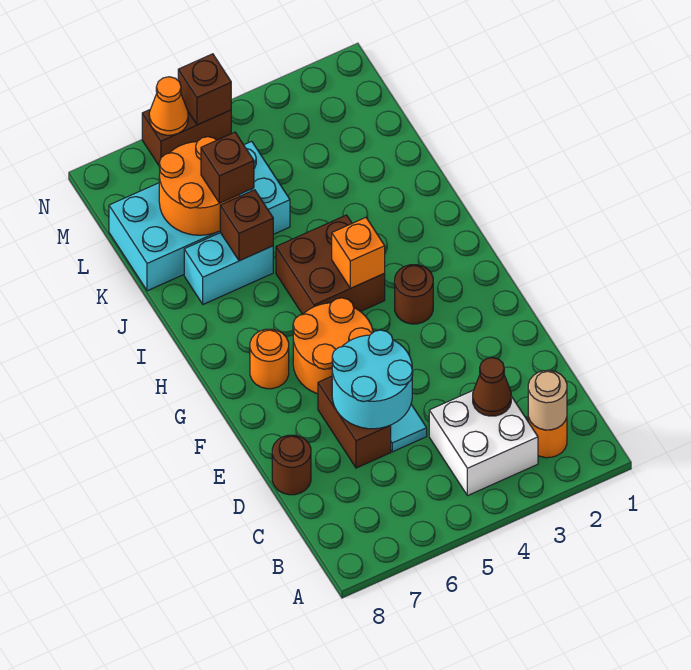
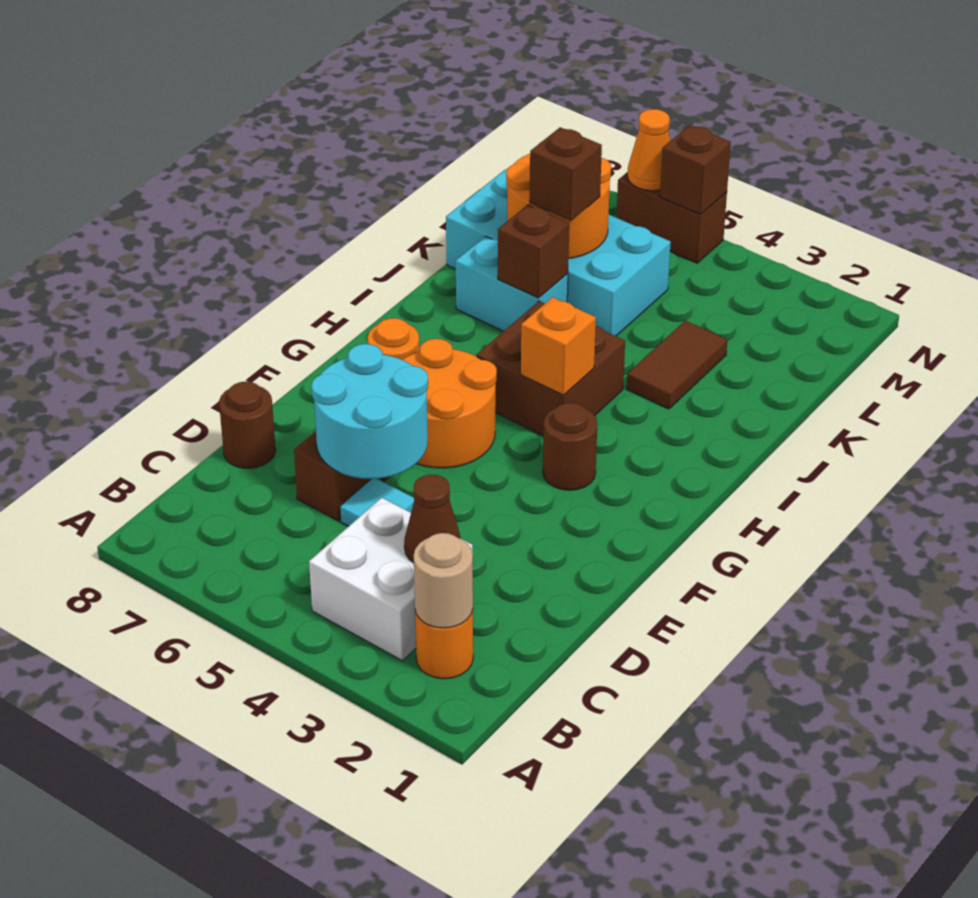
none -> brown tile J3:K3 level 1

